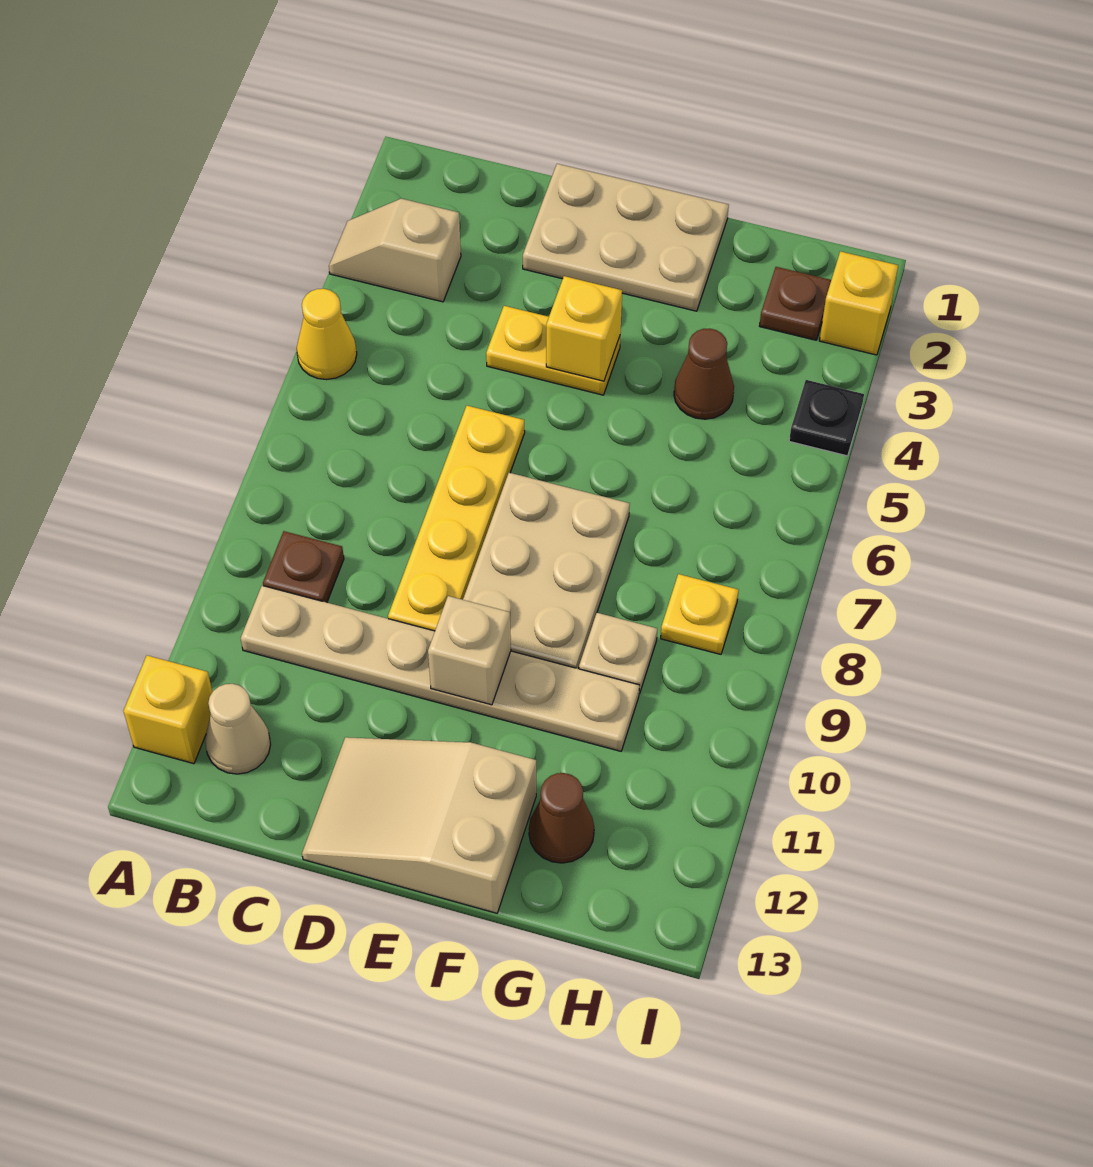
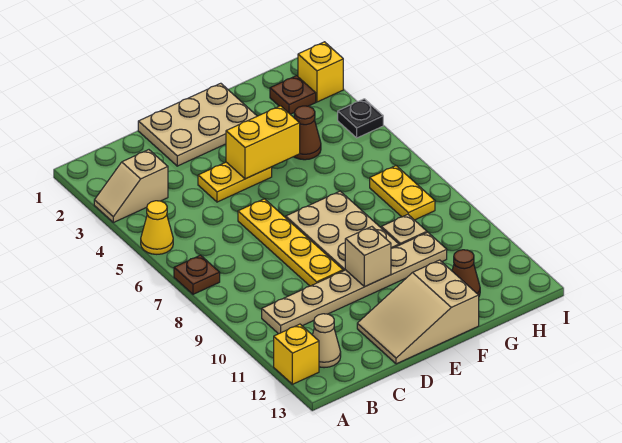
brown plate B9 level 1 -> brown plate A7 level 1
yellow brick E4 level 2 -> yellow brick E4:F4 level 2
yellow plate H8 level 1 -> yellow plate H7:H8 level 1

